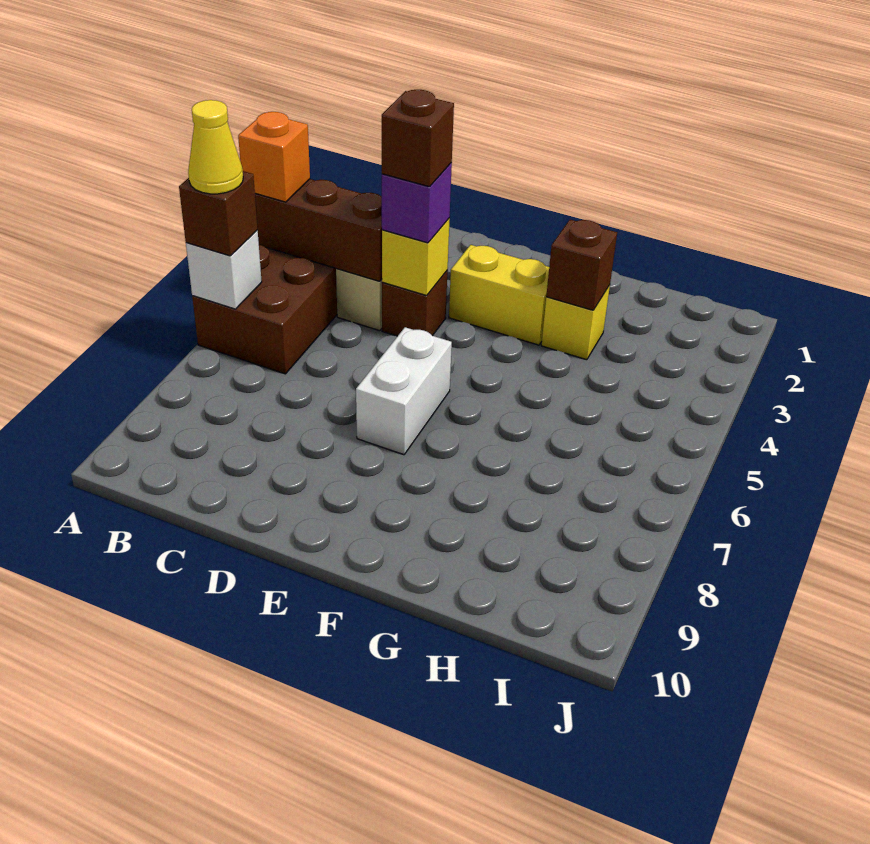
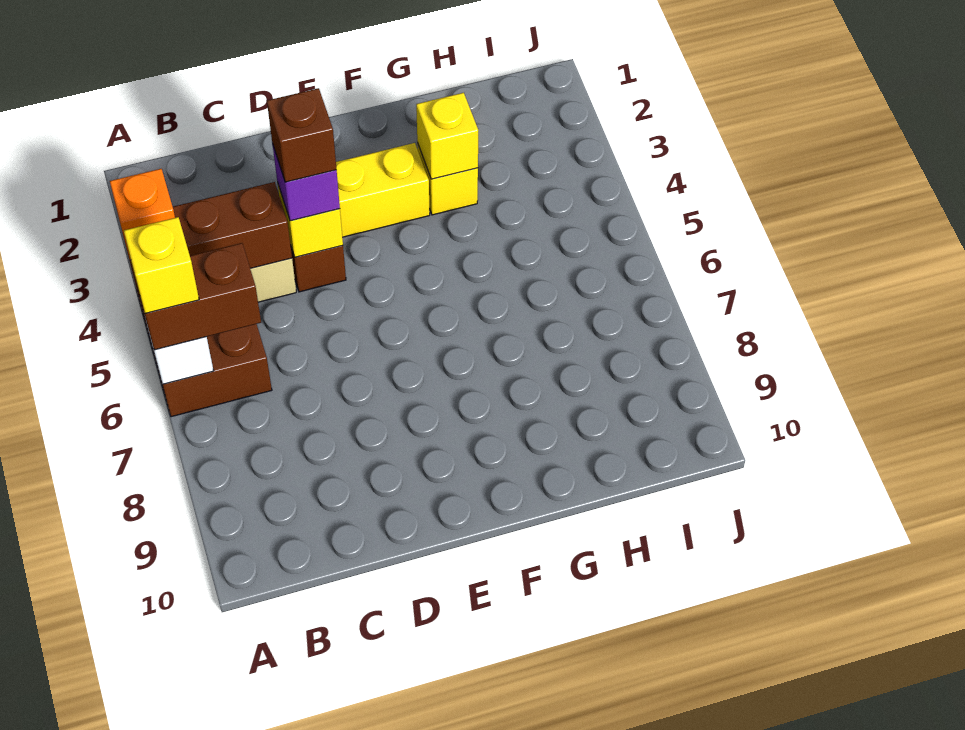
brown brick A6 level 3 -> brown brick A6:B6 level 3
yellow cone A6 level 4 -> yellow brick A6 level 4
white brick E6:E7 level 1 -> none
brown brick G3 level 2 -> yellow brick G3 level 2

